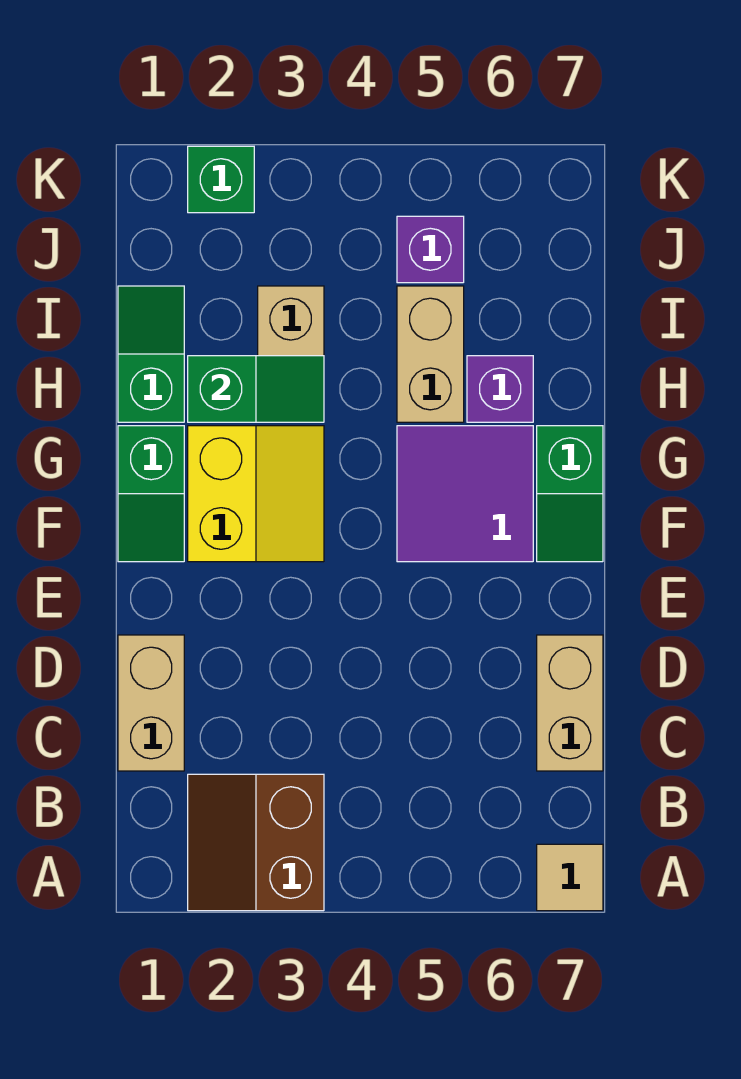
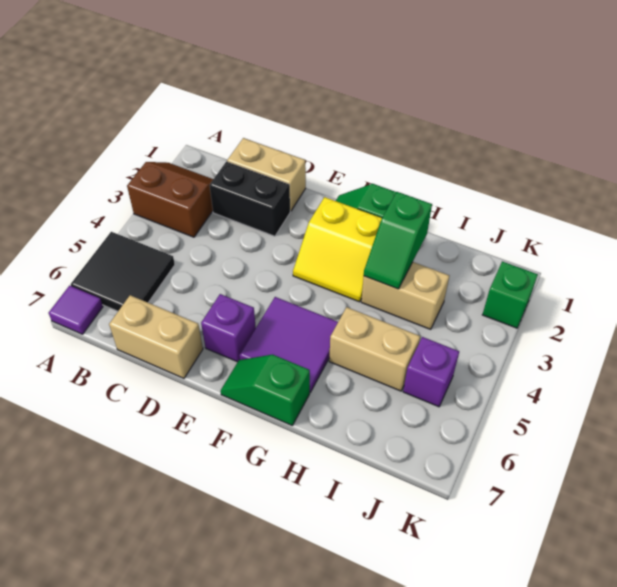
none -> black tile A5:B6 level 1
tan tile A7 level 1 -> purple tile A7 level 1
none -> black brick C2:D2 level 1
green slope H1:I1 level 1 top H -> none
purple brick H6 level 1 -> purple brick E6 level 1

